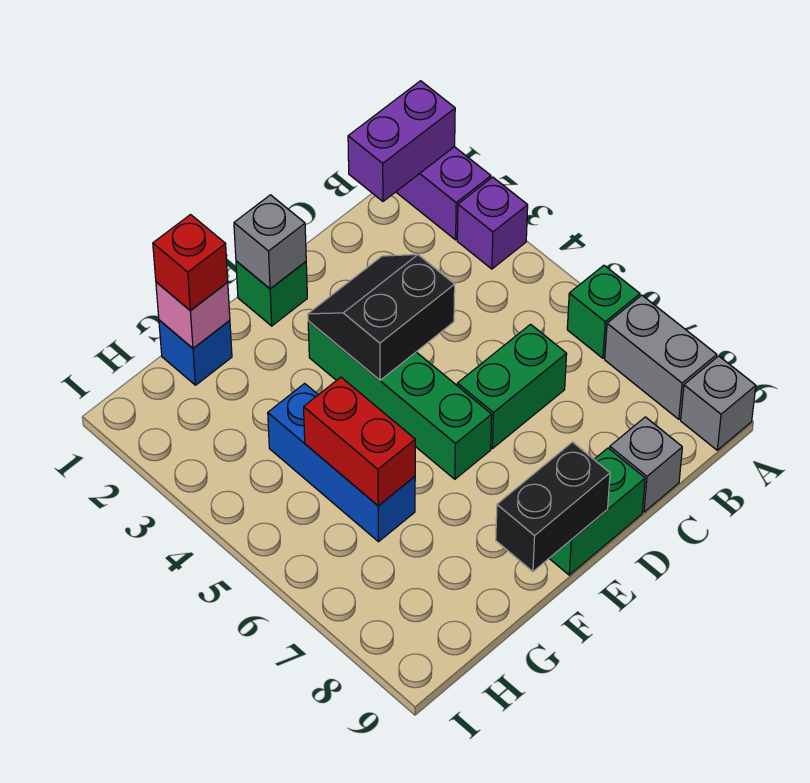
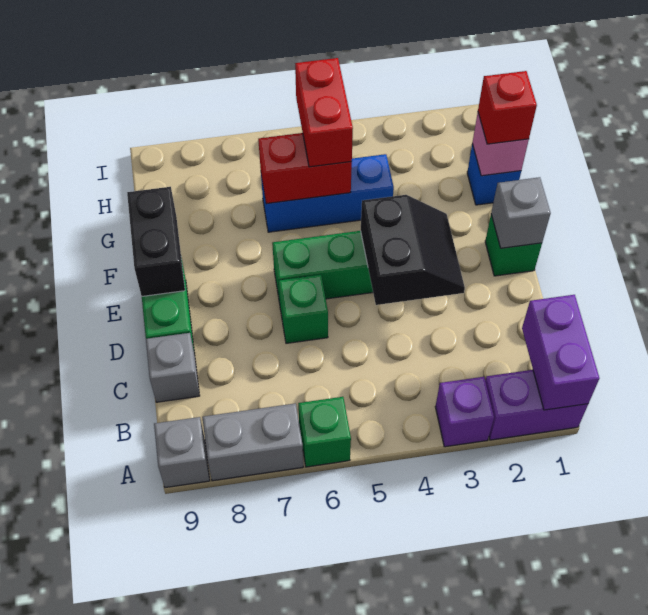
green brick C6:D6 level 1 -> green brick D6 level 1
none -> red brick G5:H5 level 3

